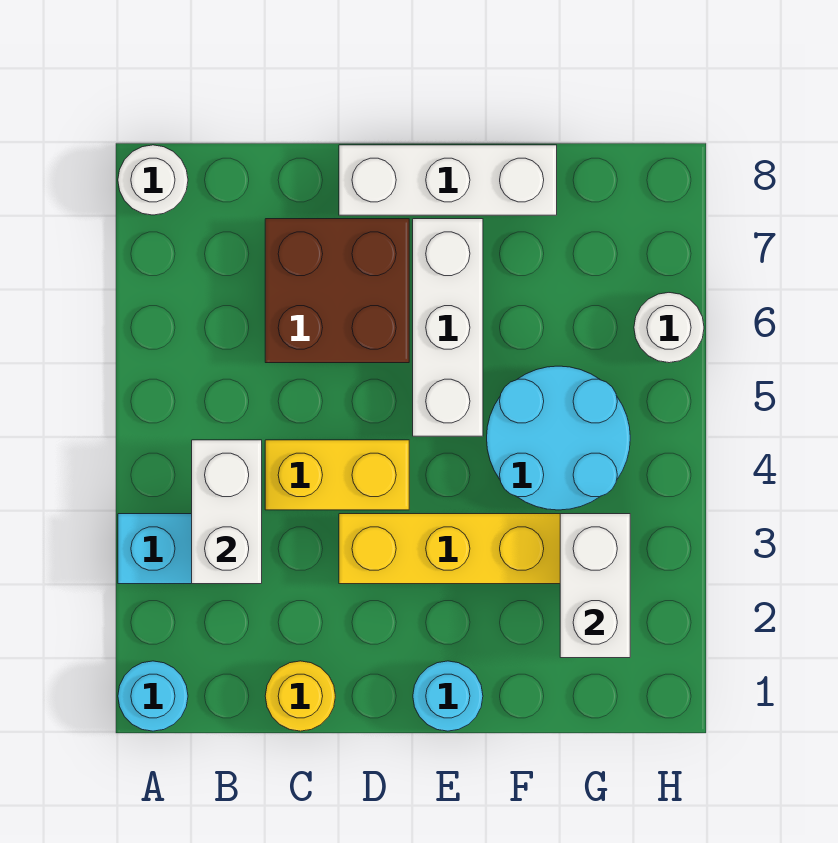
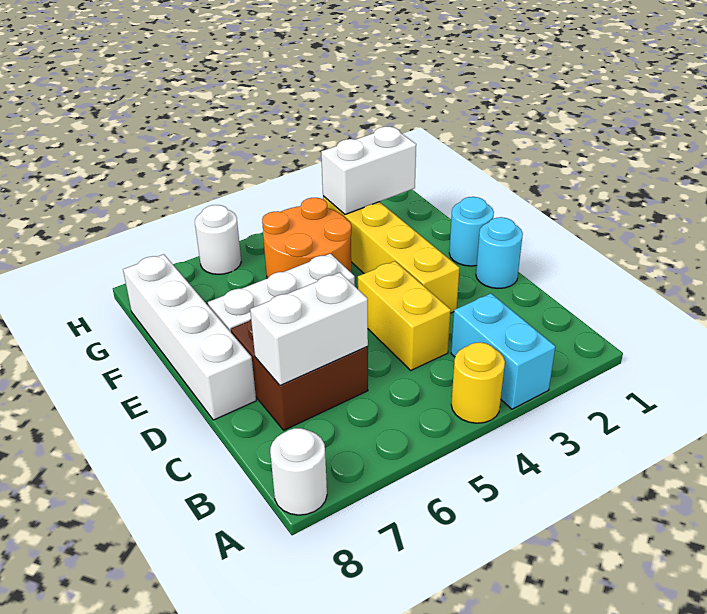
cyan round brick A1 level 1 -> cyan round brick D1 level 1
white brick B3:B4 level 2 -> white brick C6:C7 level 2
yellow round brick C1 level 1 -> yellow round brick A4 level 1
white brick D8:F8 level 1 -> white brick D8:G8 level 1
cyan round brick F4:G5 level 1 -> orange round brick F4:G5 level 1

